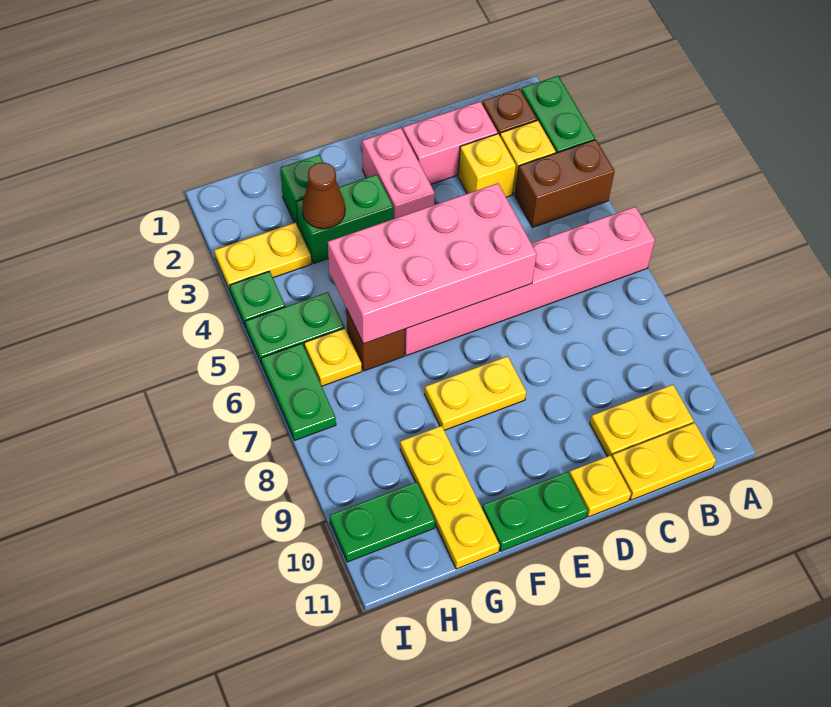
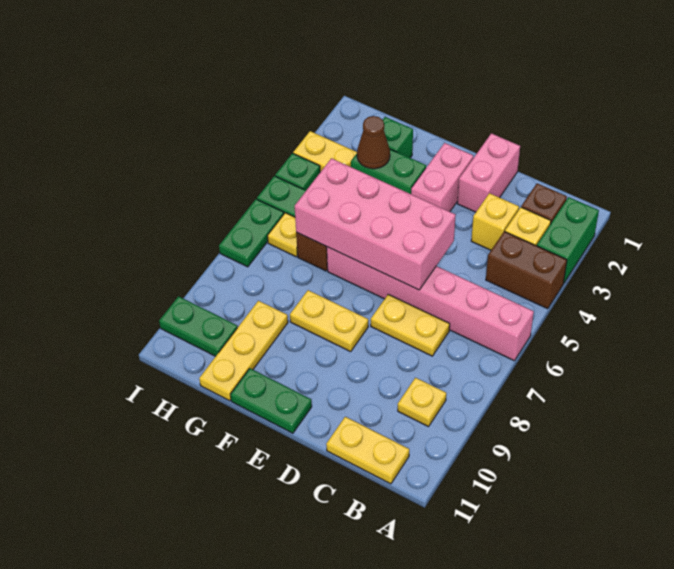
yellow plate B10:C10 level 1 -> yellow plate C7:D7 level 1
pink brick C2:D2 level 1 -> pink brick D1:D2 level 1
yellow plate D11 level 1 -> yellow plate B9 level 1

